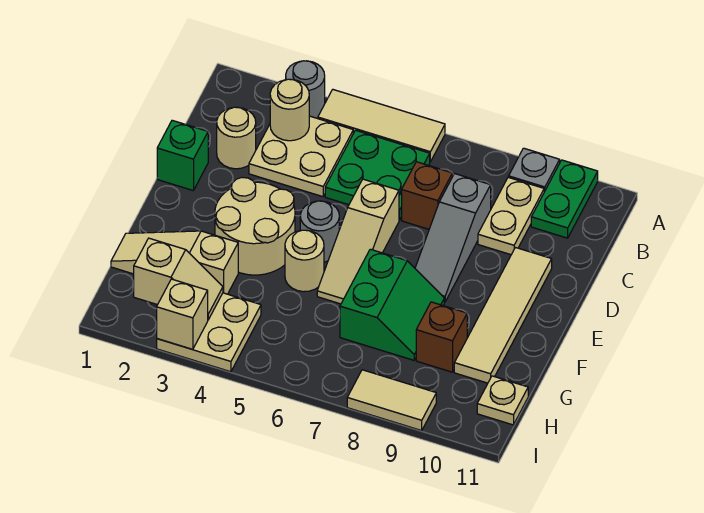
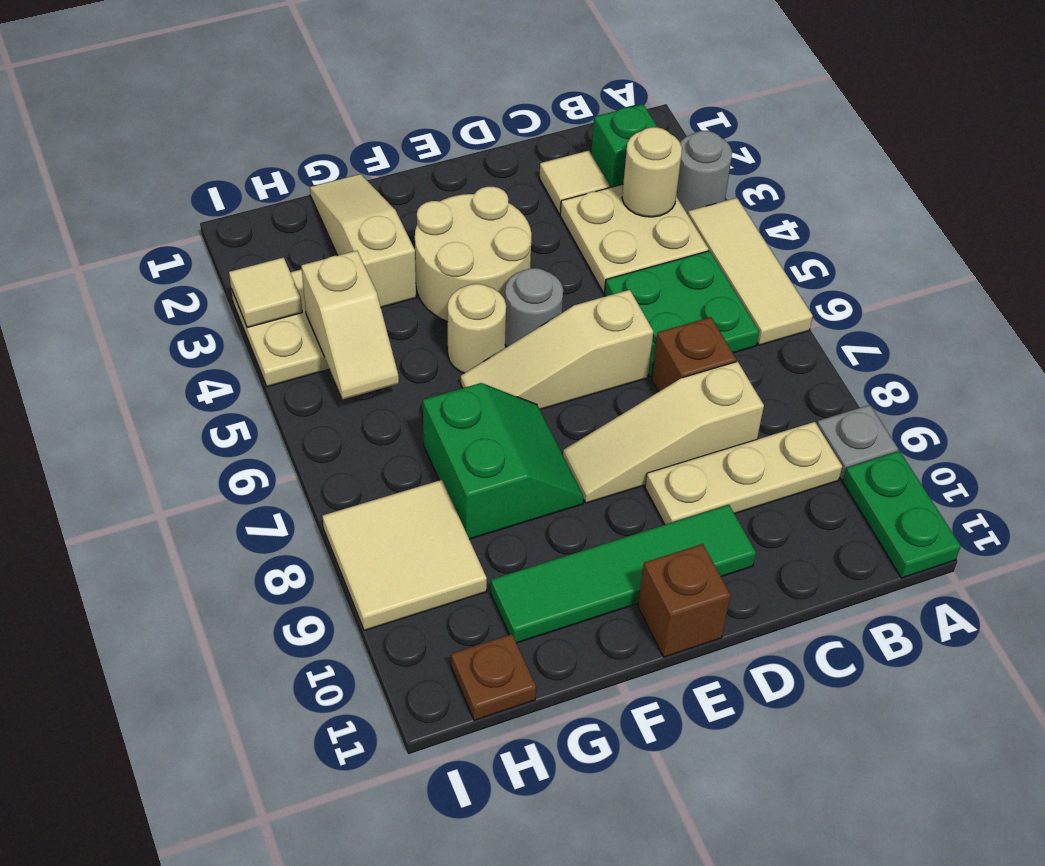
green plate A10:B10 level 1 -> green plate A10:A11 level 1
tan plate B9:C9 level 1 -> tan plate B9:D9 level 1
tan round brick C2 level 1 -> tan tile C2 level 1
grey slope C8:E8 level 1 top C -> tan slope C8:E8 level 1 top C
green brick D1 level 1 -> green brick B2 level 1
tan tile D10:G10 level 1 -> green tile D10:G10 level 1
green slope F7:G8 level 1 top 7 -> green slope F7:G8 level 1 top G
brown brick G9 level 1 -> brown brick E11 level 1
tan slope H2:H3 level 2 top 2 -> tan slope H4:H5 level 2 top 4
tan plate H11 level 1 -> brown plate H11 level 1
tan brick I3 level 2 -> tan tile I3 level 2
tan tile I8:I9 level 1 -> tan tile H8:I9 level 1

